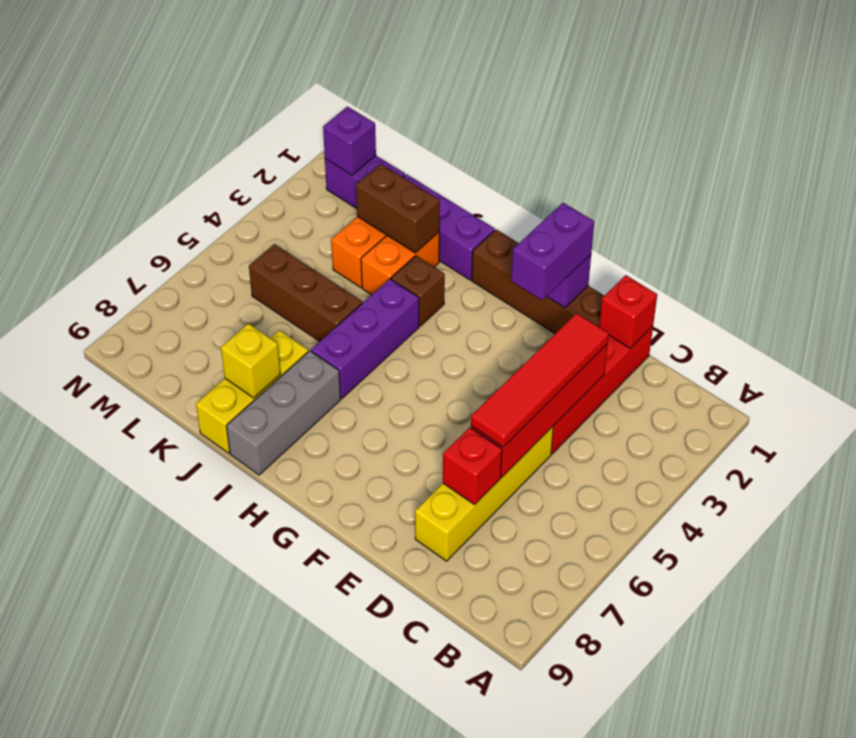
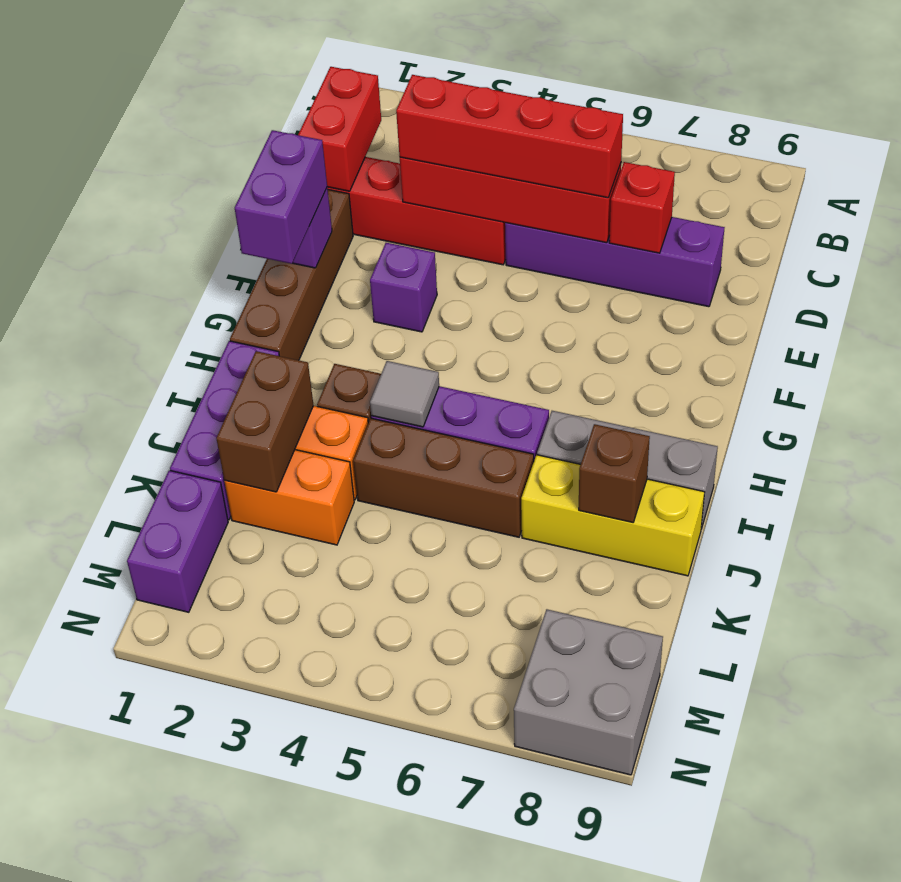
red brick D1 level 2 -> red brick C1:D1 level 2
red tile D3:D6 level 3 -> red brick D3:D6 level 3
yellow brick D5:D8 level 1 -> purple brick D5:D8 level 1
purple brick F1:F2 level 3 -> purple brick F1:G1 level 3
none -> grey tile I4 level 2
brown brick J5:L5 level 1 -> brown brick J4:J6 level 1
yellow brick J8 level 2 -> brown brick J8 level 2
purple brick M1 level 2 -> purple brick F3 level 1
none -> grey brick M8:N9 level 1

